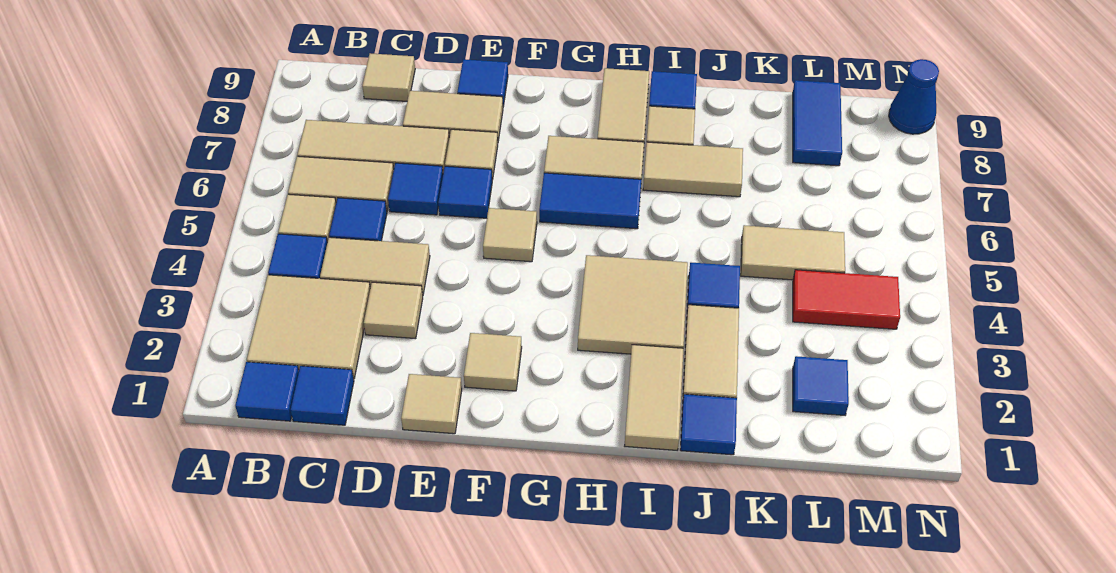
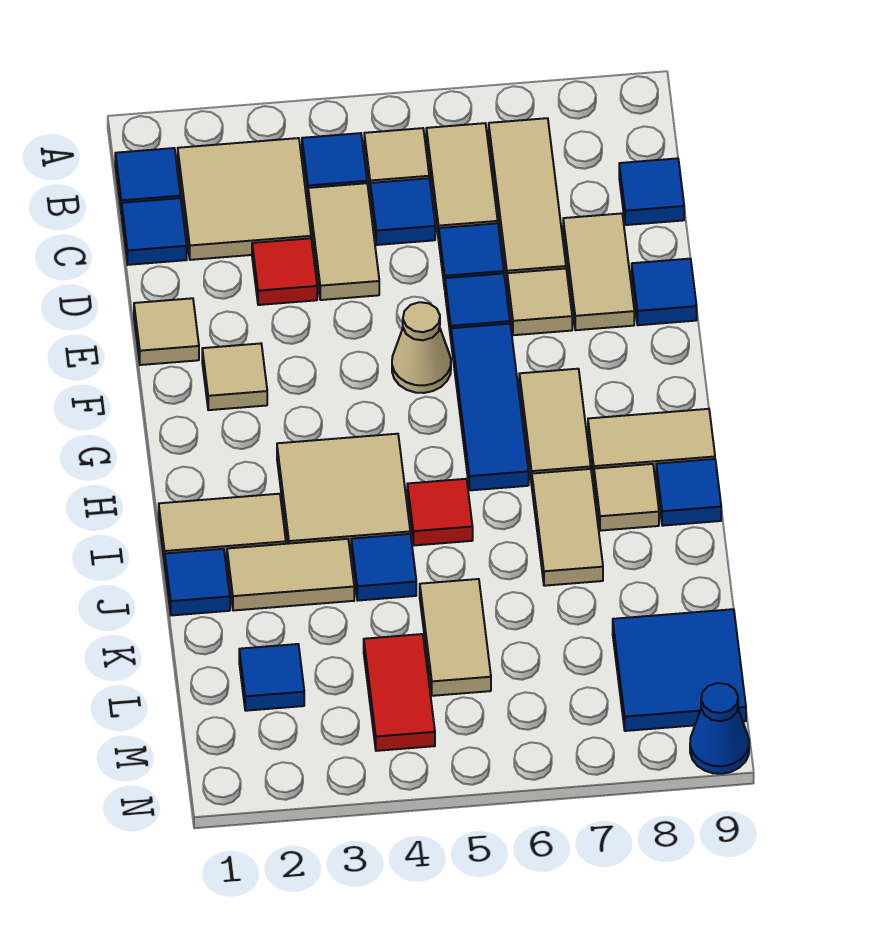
tan tile C9 level 1 -> blue tile C9 level 1
tan tile D3 level 1 -> red tile D3 level 1
tan tile F5 level 1 -> tan cone F5 level 1
blue tile G6:H6 level 1 -> blue tile F6:H6 level 1
none -> red tile I5 level 1
blue tile L8:L9 level 1 -> blue tile L8:M9 level 1

